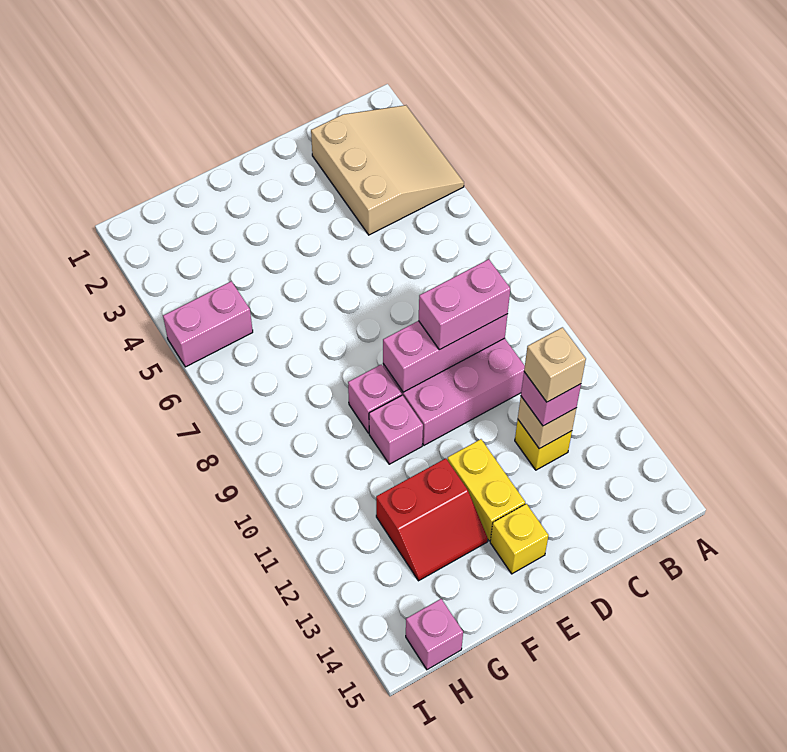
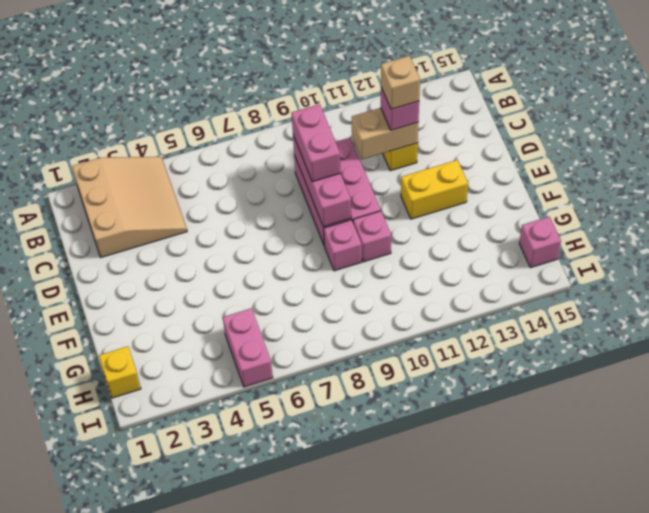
tan slope A2:C4 level 1 top C -> tan slope A2:C4 level 1 top 2
tan brick C12 level 2 -> tan brick C11:C12 level 2
yellow brick E14 level 1 -> yellow brick H1 level 1
red slope F12:G13 level 1 top 12 -> none

